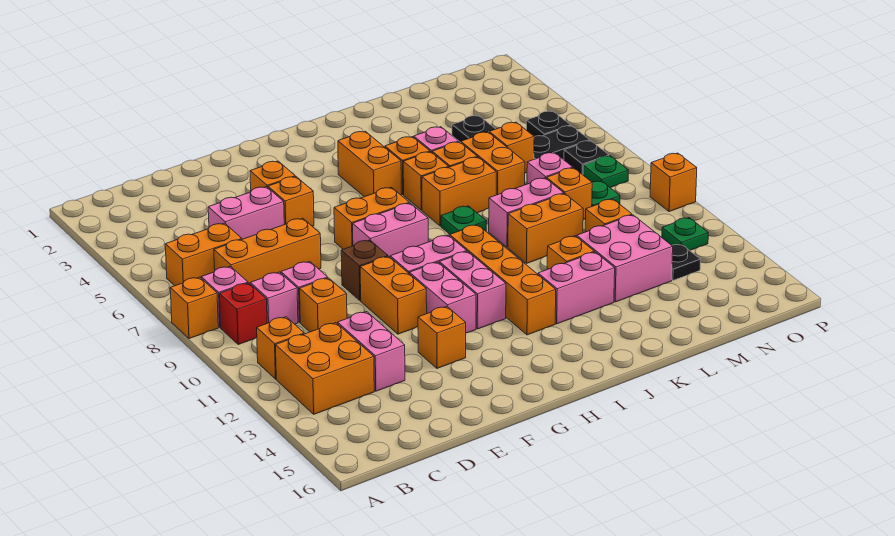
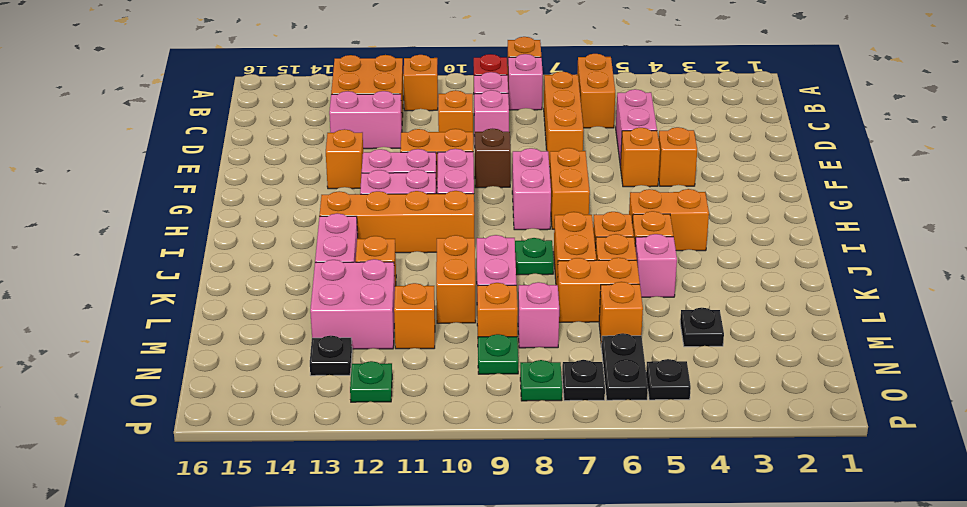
orange brick P10 level 1 -> none

